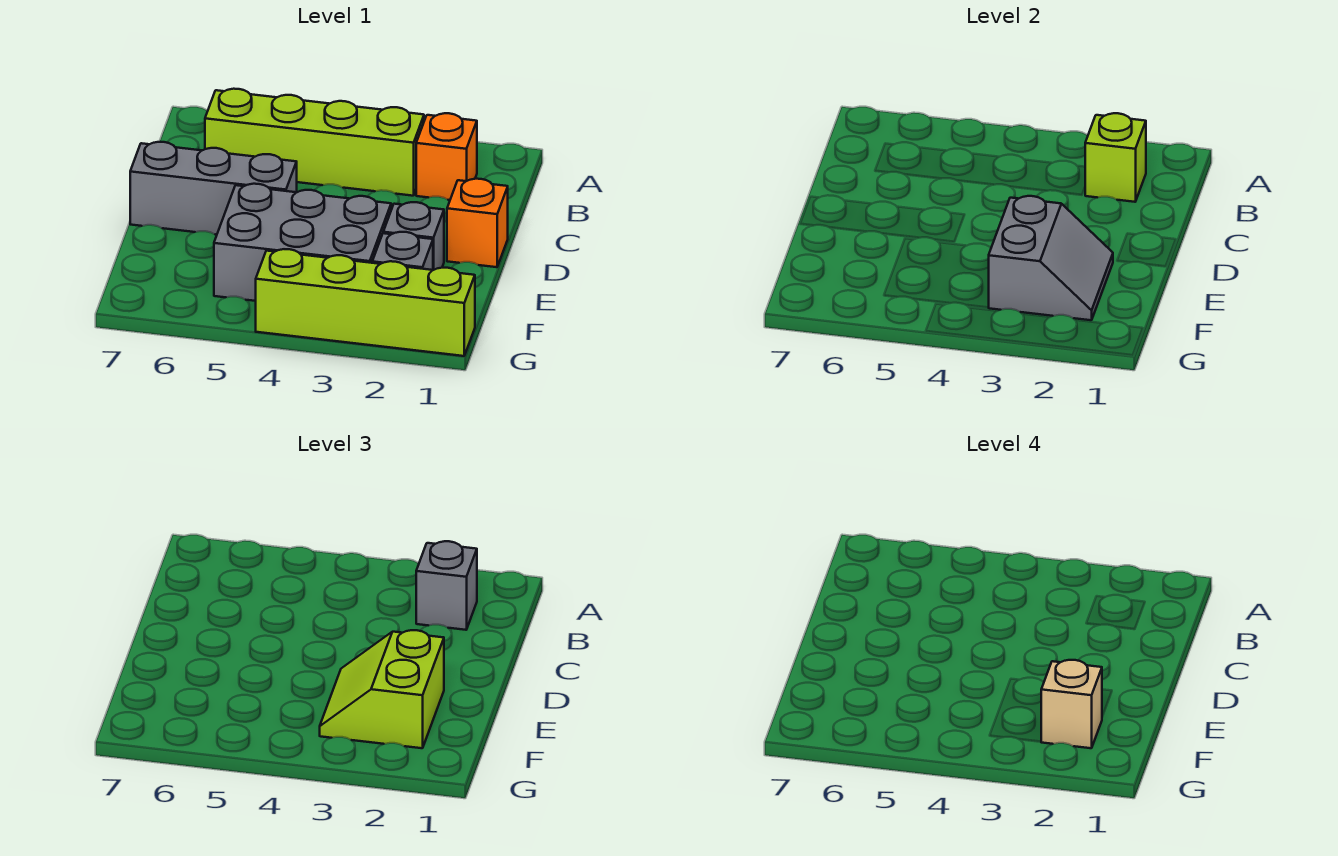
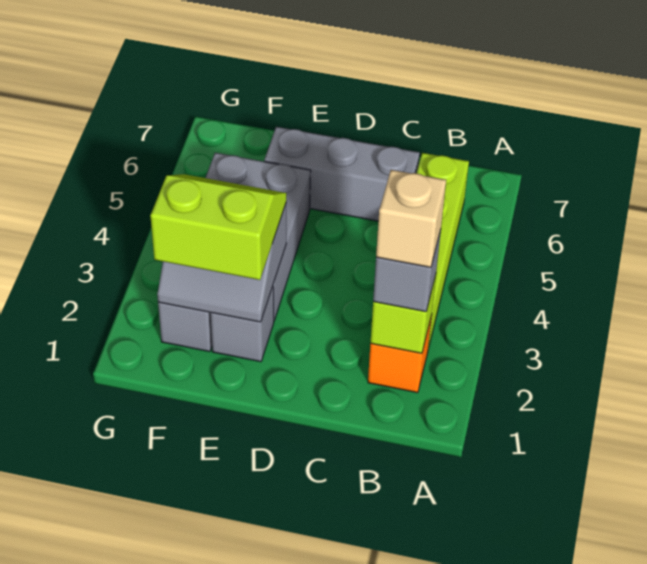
orange brick D1 level 1 -> none
grey brick D5:D7 level 1 -> grey brick C6:E6 level 1
tan brick F2 level 4 -> tan brick B2 level 4
lime brick G1:G4 level 1 -> none

